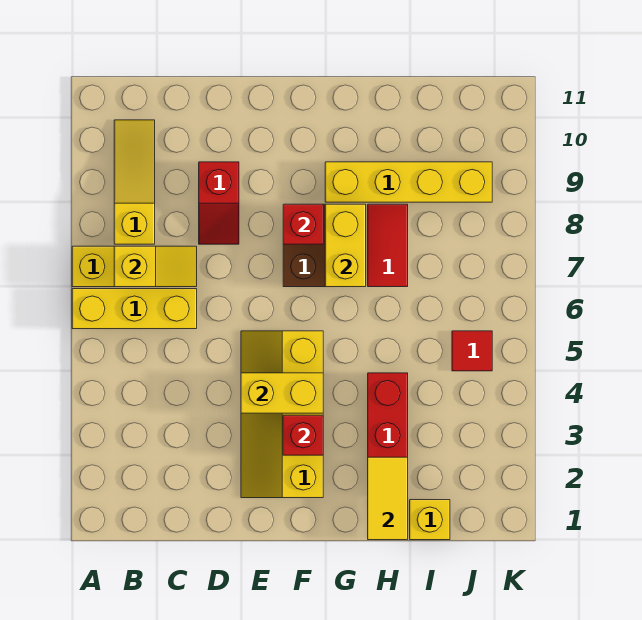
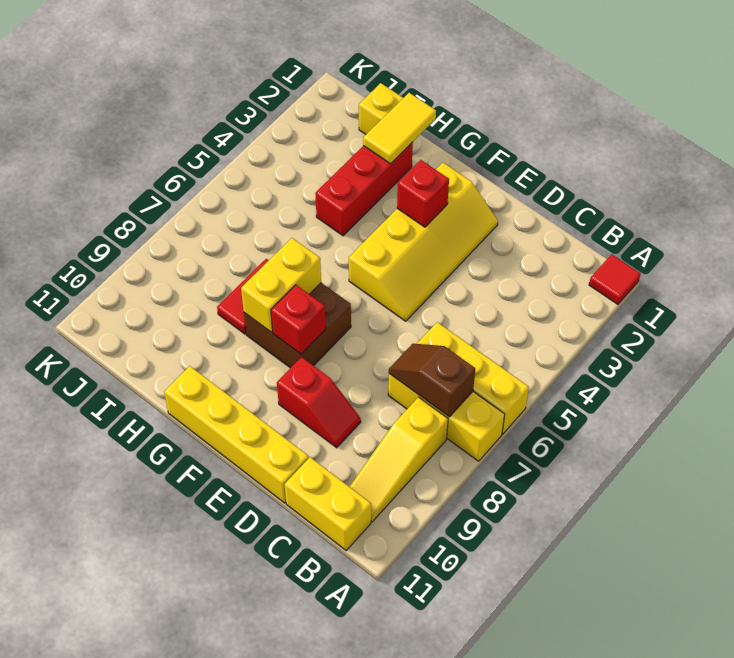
yellow slope B7:C7 level 2 top B -> brown slope B7:C7 level 2 top B
red slope D8:D9 level 1 top 9 -> red slope D9:E9 level 1 top E
yellow brick E4:F4 level 2 -> yellow brick B11:C11 level 1
yellow brick G9:J9 level 1 -> yellow brick D11:G11 level 1
red tile J5 level 1 -> red tile A1 level 1

